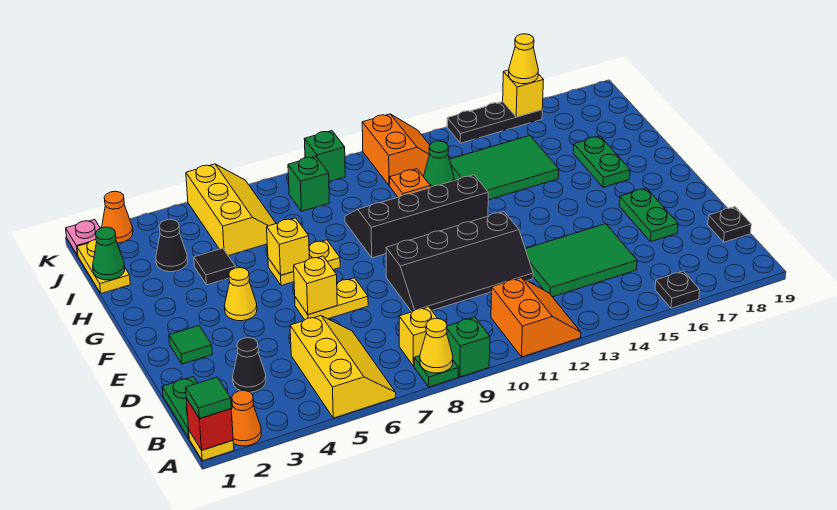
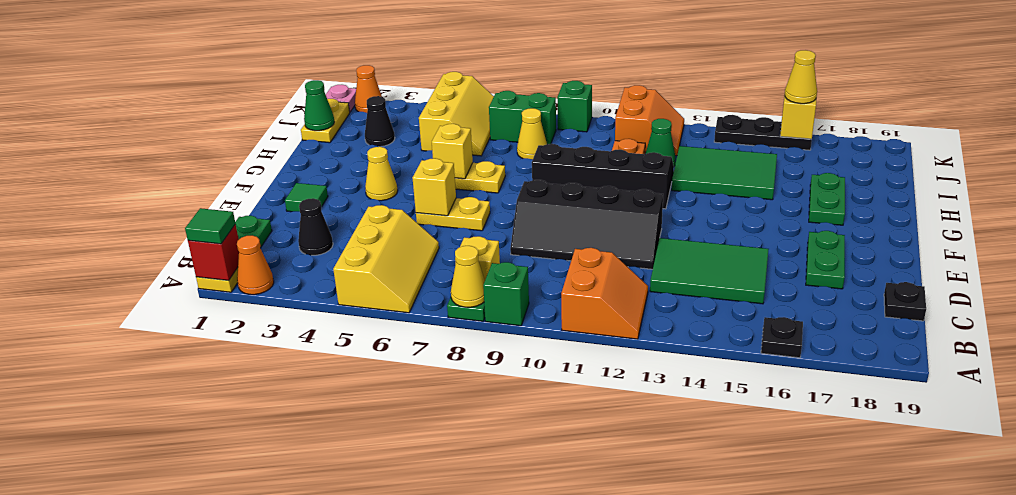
black tile H4 level 1 -> none
none -> yellow cone I8 level 1
green brick J8 level 1 -> green brick J7:J8 level 1

